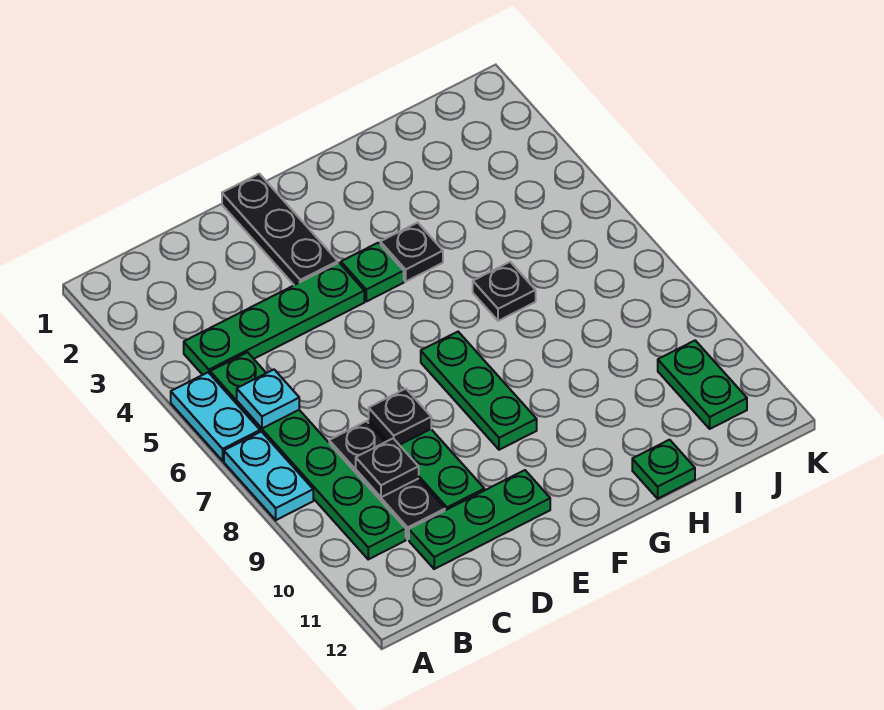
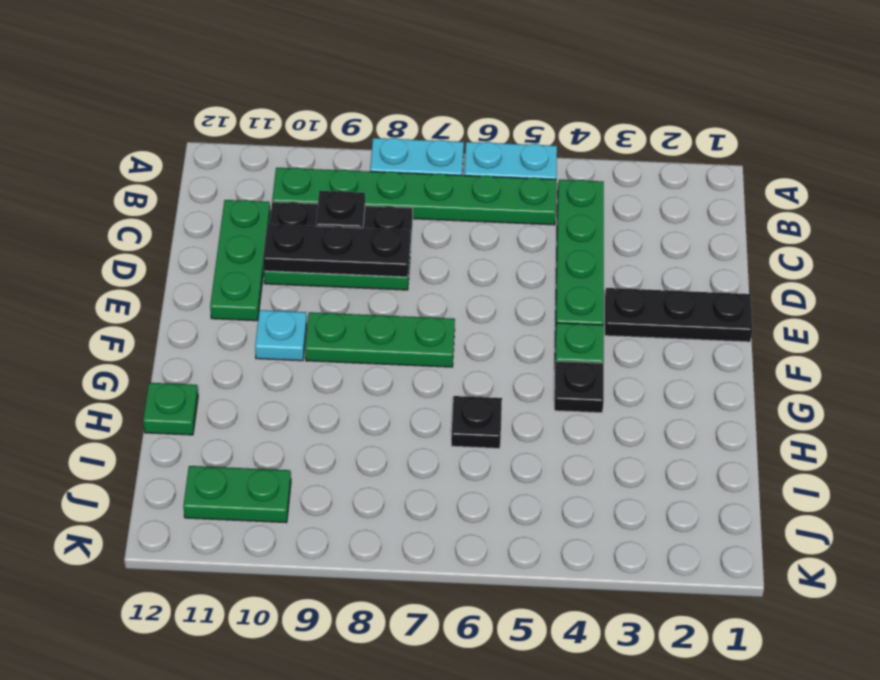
cyan plate B6 level 2 -> cyan plate F10 level 1
black plate D8 level 2 -> black plate D8:D10 level 2

